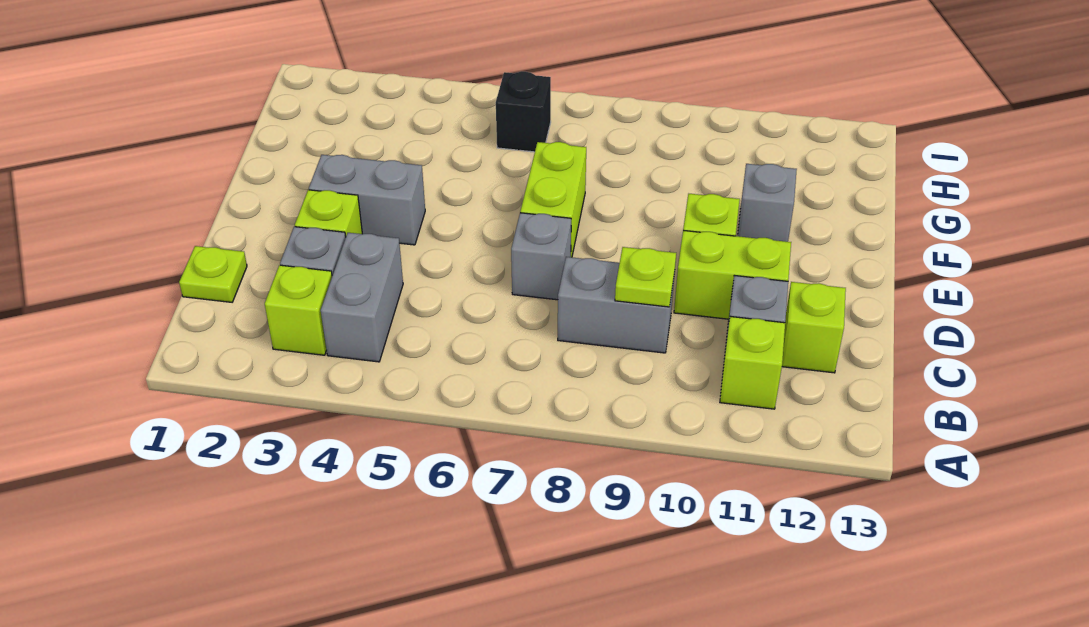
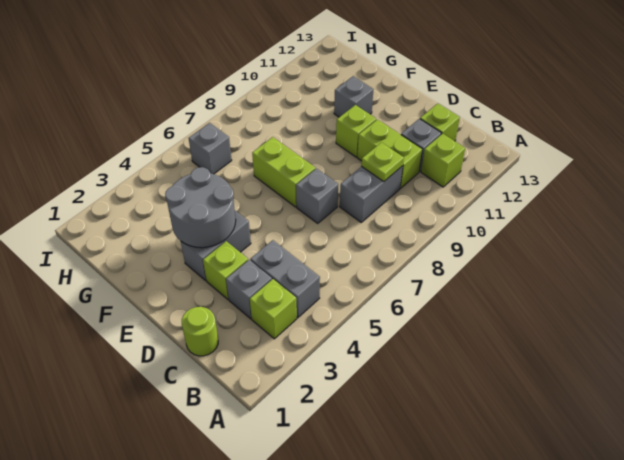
lime plate C1 level 1 -> lime round brick C1 level 1
lime brick D10:D11 level 1 -> lime brick C10:D10 level 1
none -> grey round brick E3:F4 level 2
black brick H6 level 1 -> grey brick H6 level 1

